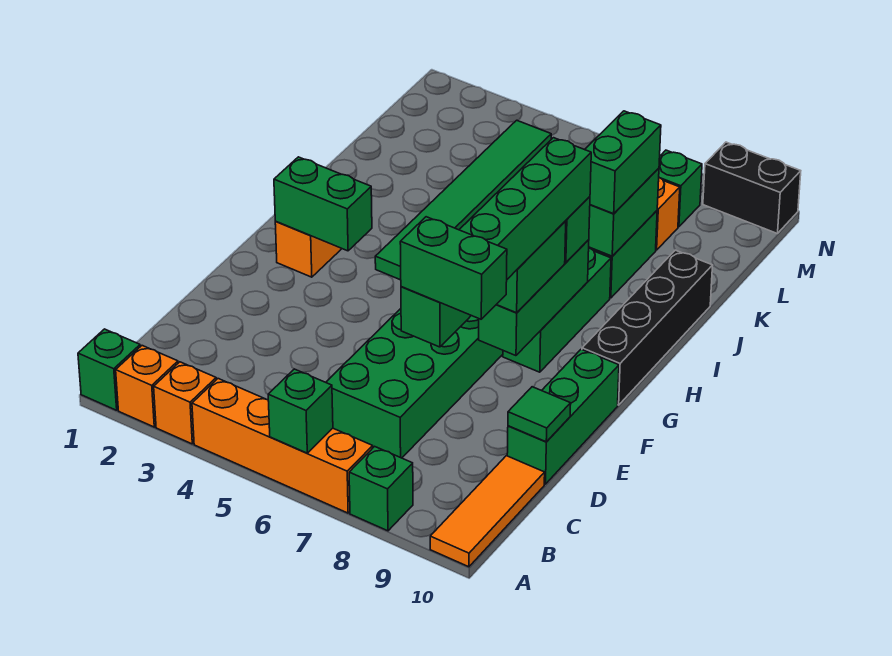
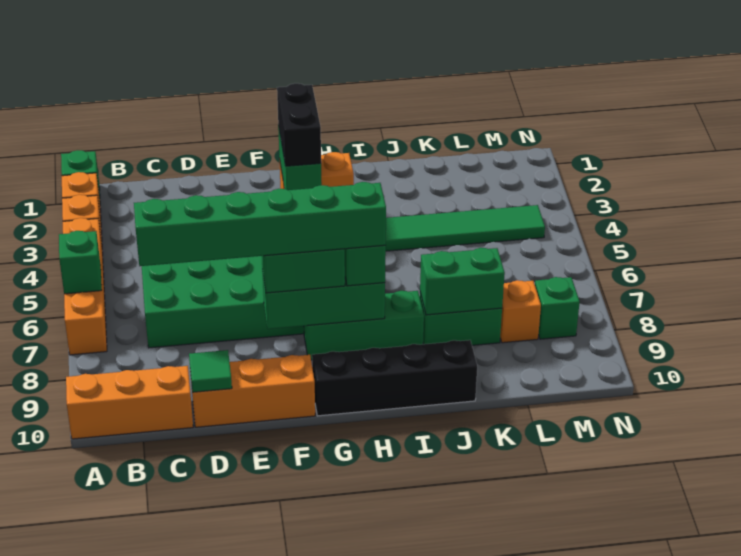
green brick A8 level 1 -> none
orange tile A10:C10 level 1 -> orange brick A10:C10 level 1
green brick C8:C9 level 5 -> none
green brick D10:F10 level 1 -> orange brick D10:F10 level 1
green brick J8:K8 level 3 -> none
black brick N9:N10 level 1 -> black brick G2:G3 level 3

